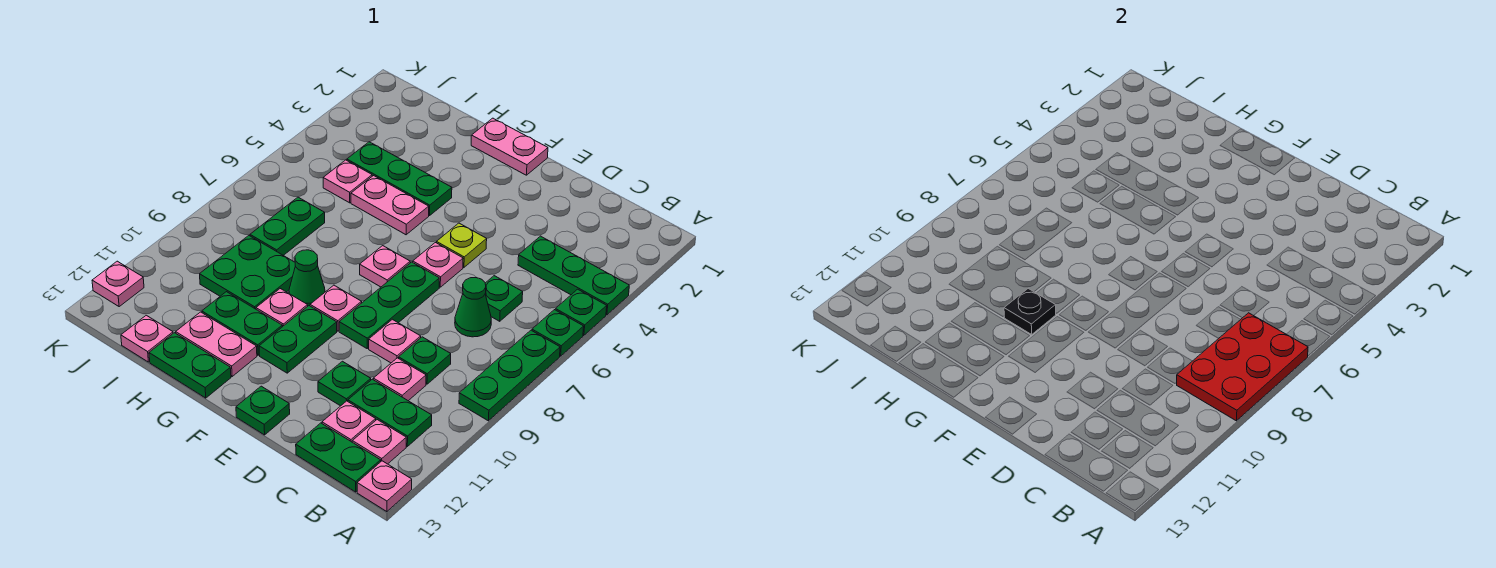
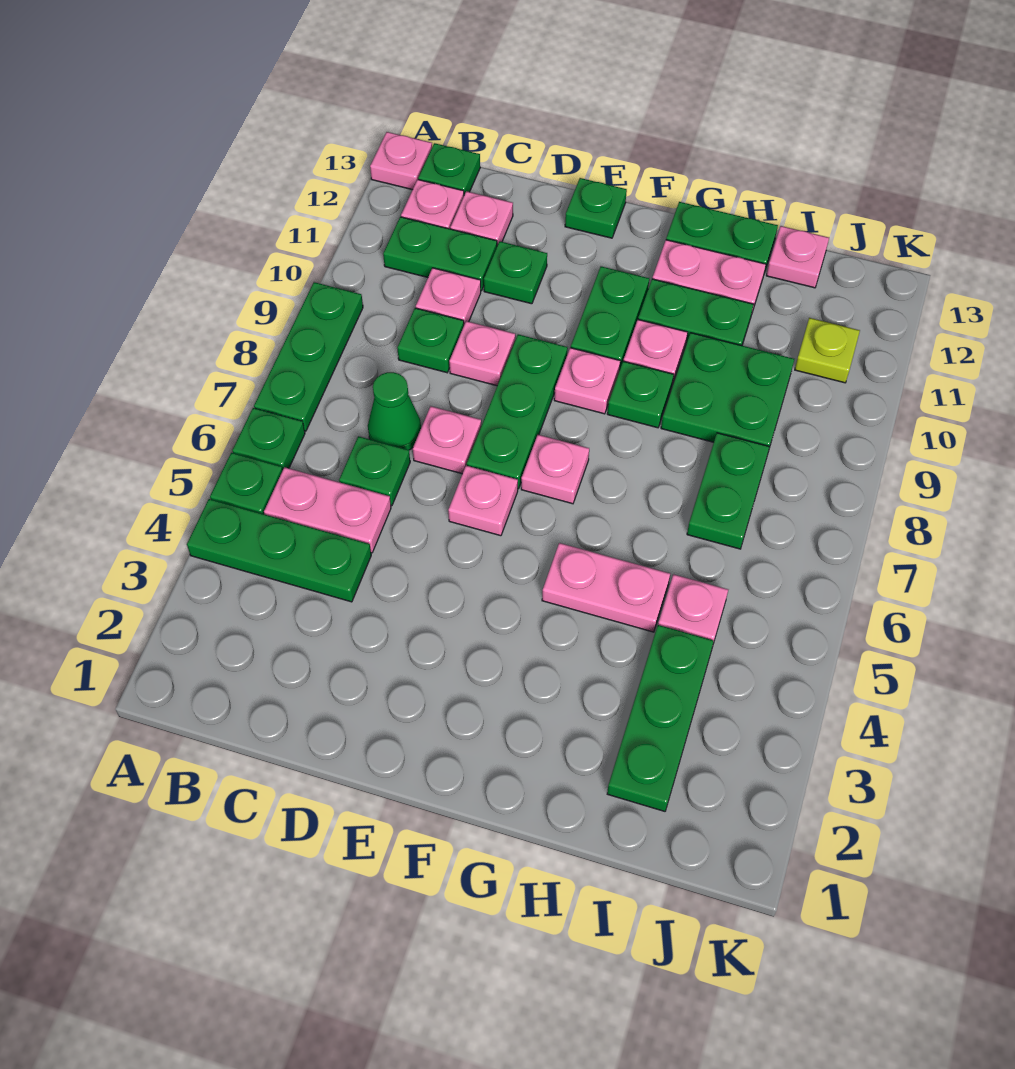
red plate A7:B9 level 2 -> none
green plate B13:C13 level 1 -> green plate B13 level 1
lime plate E5 level 1 -> lime plate J11 level 1
pink plate F1:G1 level 1 -> pink plate B5:C5 level 1
green plate G4:I4 level 1 -> green plate I2:I4 level 1
green cone G9 level 1 -> green plate G9 level 1
black plate G10 level 2 -> none
pink plate K12 level 1 -> pink plate D7 level 1

